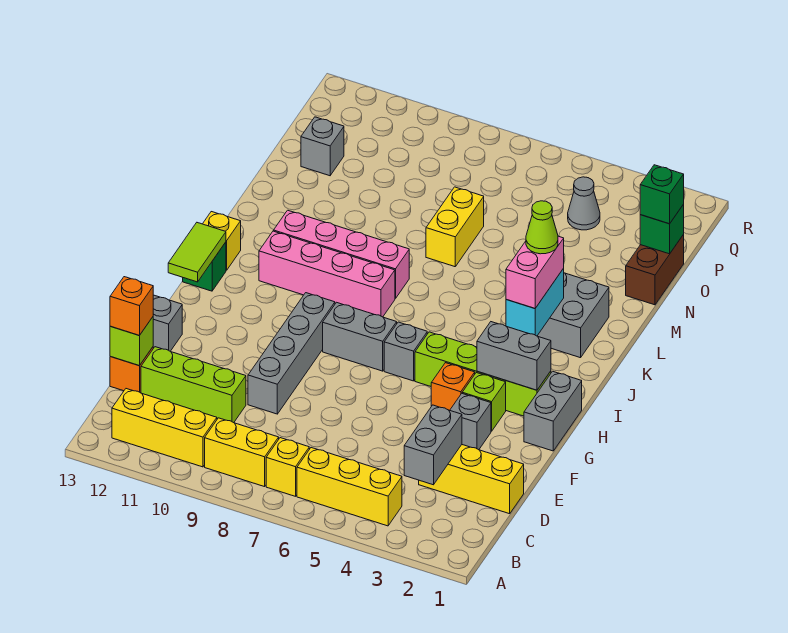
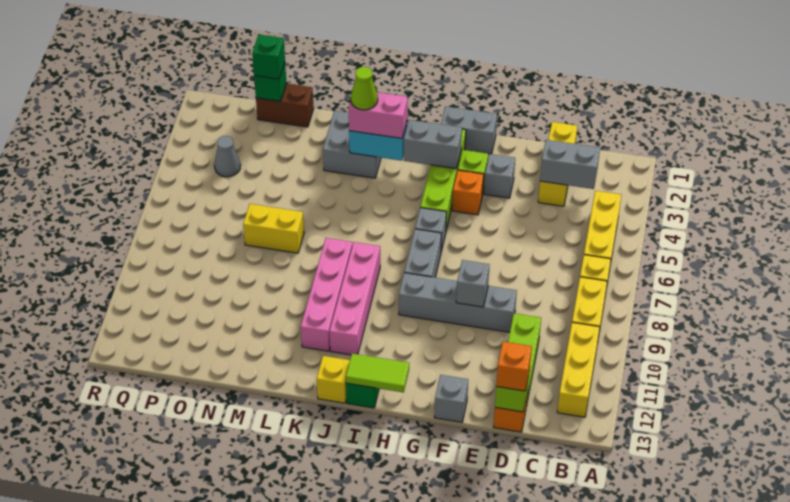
grey brick H2:H3 level 2 -> grey brick H3:I3 level 2
grey brick O12 level 1 -> grey brick F9 level 2

